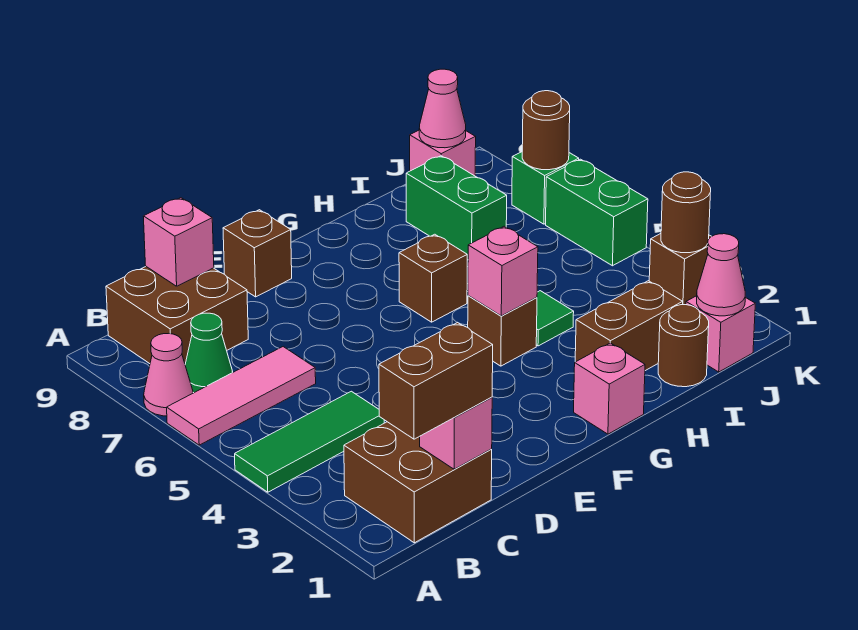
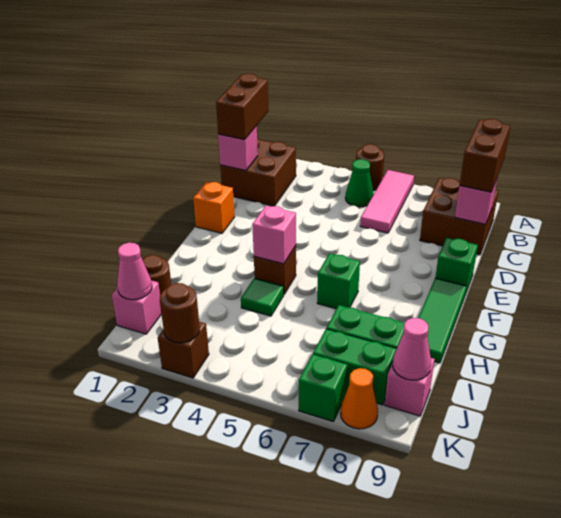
green tile A4:C4 level 1 -> green tile F9:H9 level 1
pink cone A7 level 1 -> none
green cone B7 level 1 -> green cone B5 level 1
none -> orange brick E1 level 1
brown brick E9 level 1 -> green brick E9 level 1
pink brick G1 level 1 -> none
brown brick G6 level 1 -> green brick G6 level 1
brown brick H2:I2 level 1 -> brown brick B9:C9 level 3
green brick K5:K6 level 1 -> green brick J7:J8 level 1
brown round brick K7 level 2 -> brown round brick A5 level 1
none -> orange cone K8 level 1

